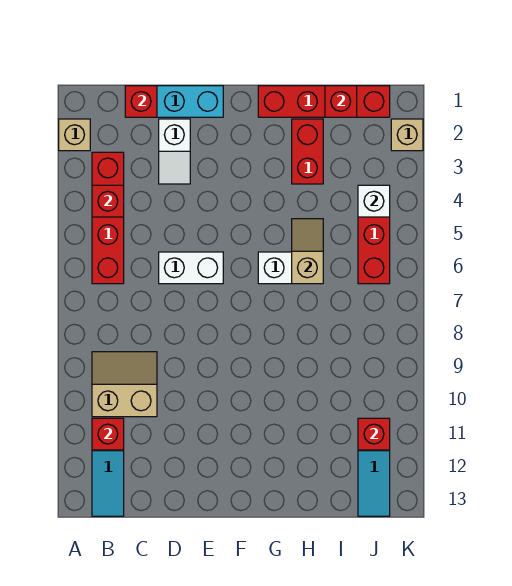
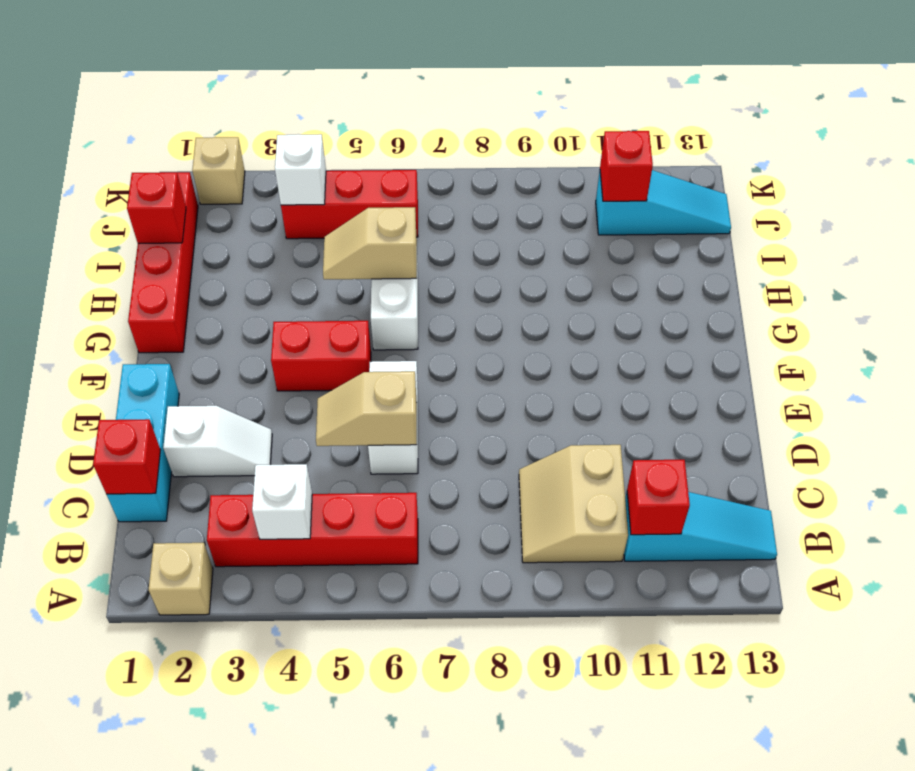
red brick B4 level 2 -> white brick B4 level 2
none -> tan slope D5:D6 level 2 top 6
red brick H2:H3 level 1 -> red brick F4:F5 level 1

